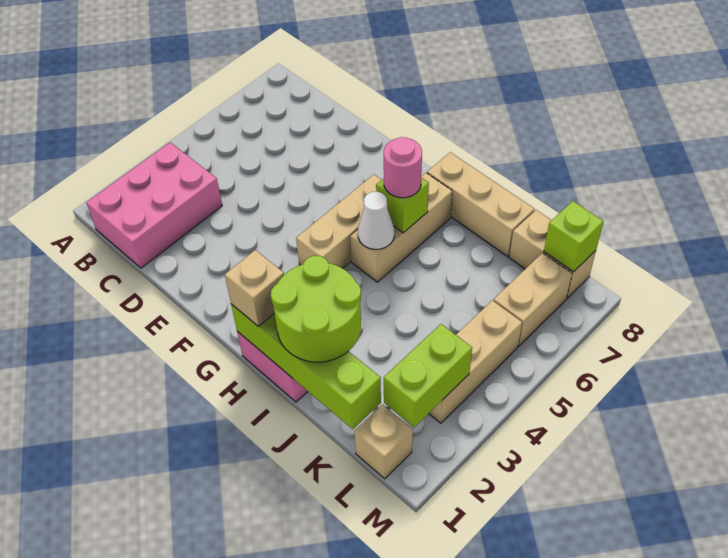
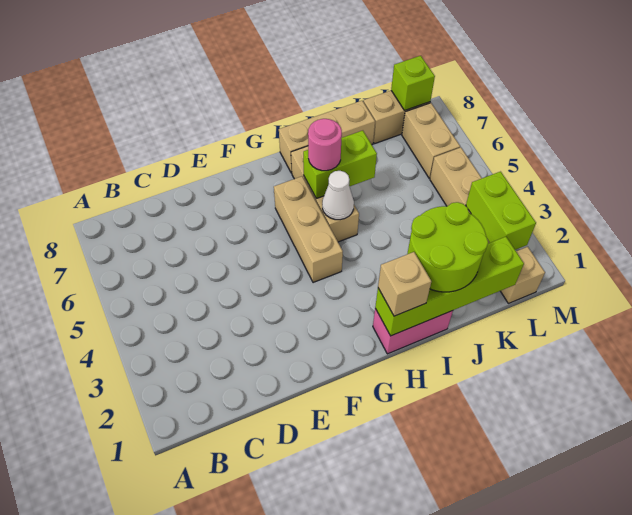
pink brick B1:C3 level 1 -> none
lime brick H6 level 2 -> lime brick H6:I6 level 2

